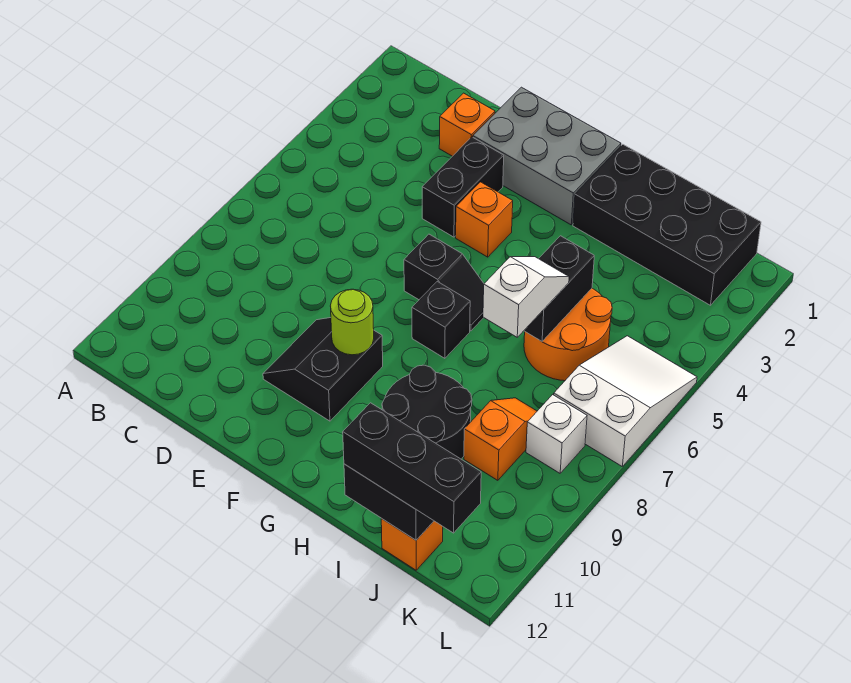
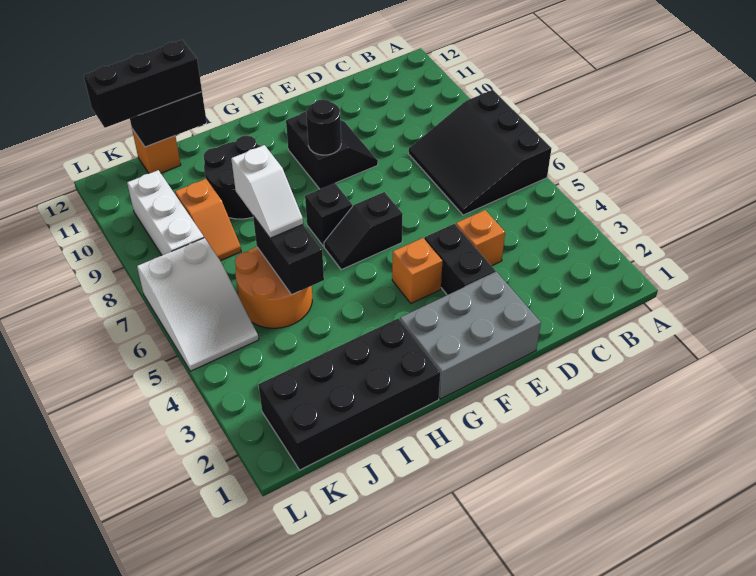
none -> black slope A6:C8 level 1 top A
orange brick D2 level 1 -> orange brick D4 level 1
lime round brick F9 level 2 -> black round brick F9 level 2
white brick K8 level 1 -> white brick K8:K10 level 1

